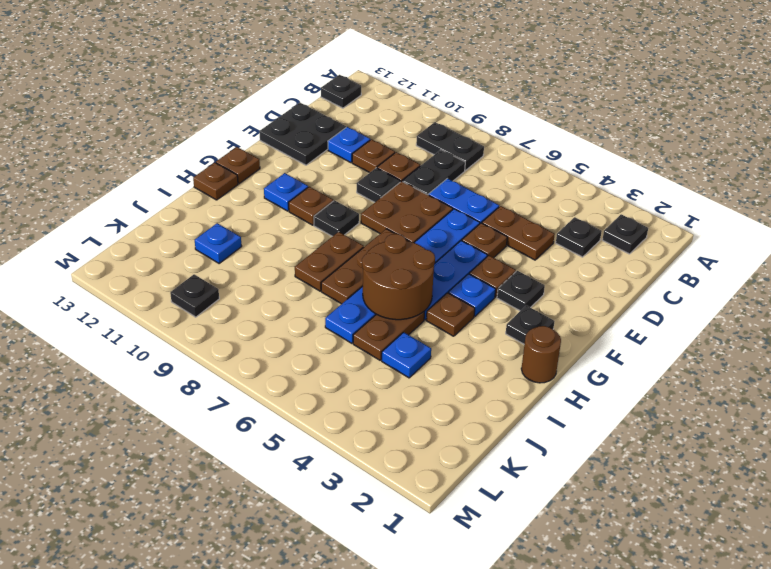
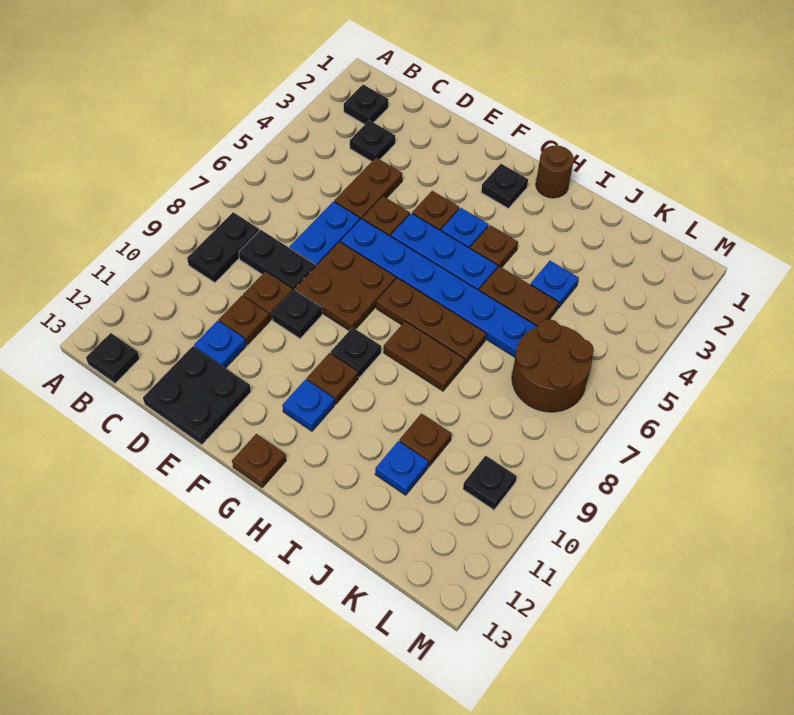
black plate F3 level 1 -> none
brown round brick H5:I6 level 2 -> brown round brick K6:L7 level 1
brown plate H13 level 1 -> brown plate J10 level 1

